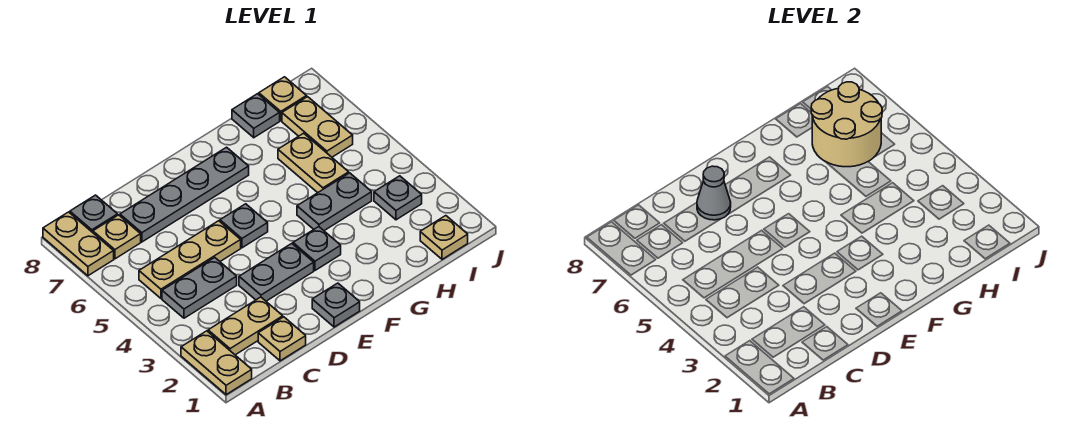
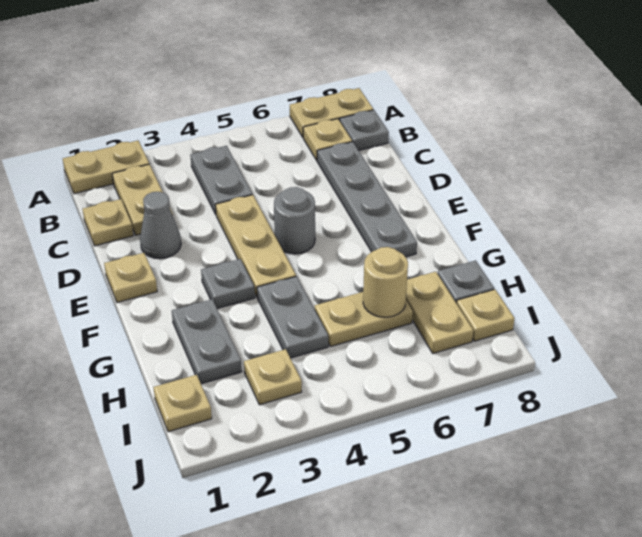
tan plate B5:D5 level 1 -> tan plate D4:F4 level 1
grey plate D3:E3 level 1 -> grey plate G2:H2 level 1
grey cone D7 level 2 -> grey cone D2 level 1
grey plate E1 level 1 -> tan plate E1 level 1
grey plate E5 level 1 -> grey round brick E5 level 1
tan round brick H6:I7 level 2 -> tan round brick H6 level 2
grey plate I3 level 1 -> tan plate I3 level 1
tan plate I6:I7 level 1 -> tan plate H7:I7 level 1

